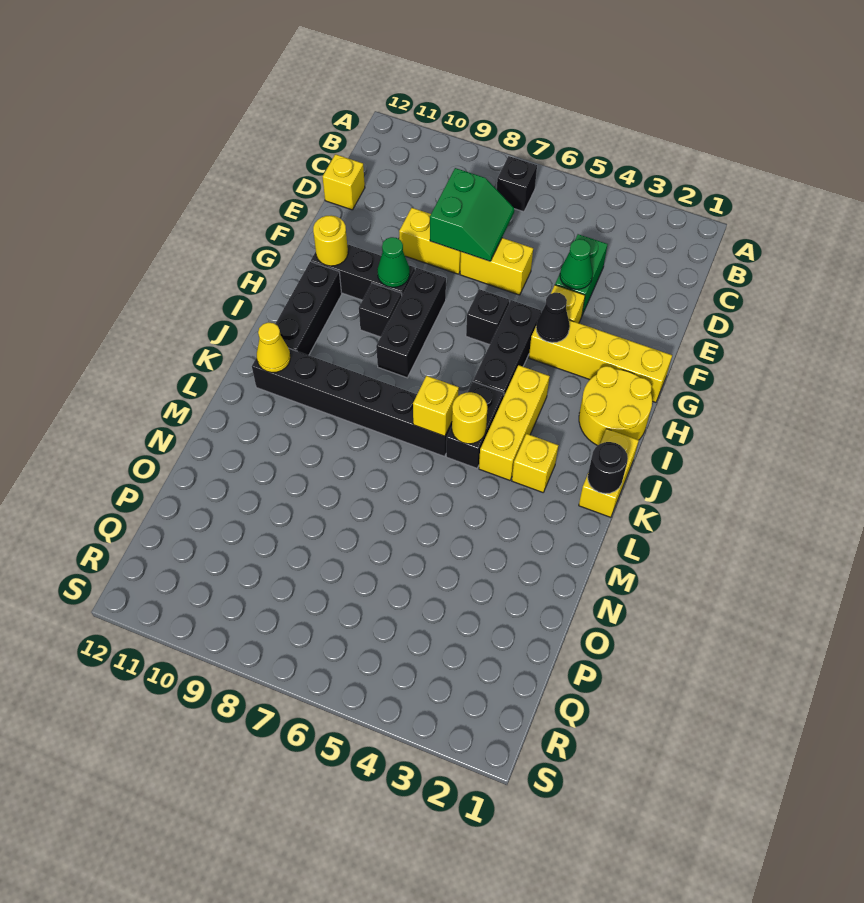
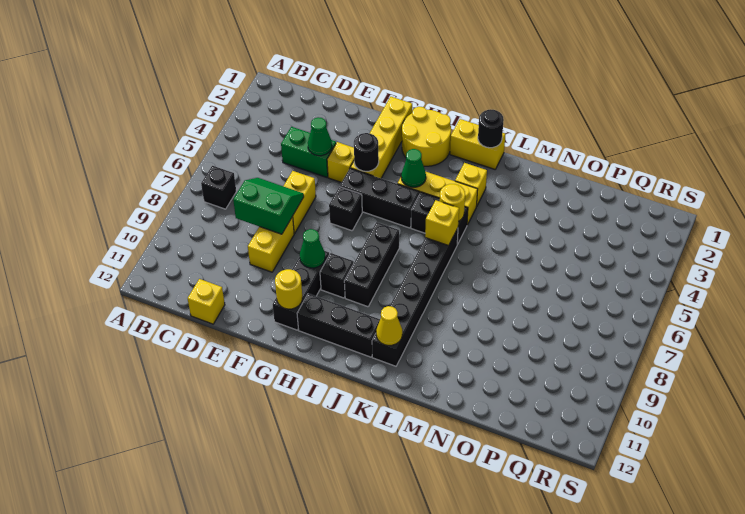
black cone G4 level 2 -> black round brick G4 level 2
black brick G8:I8 level 1 -> black brick I7:I9 level 1
none -> green cone I4 level 2

